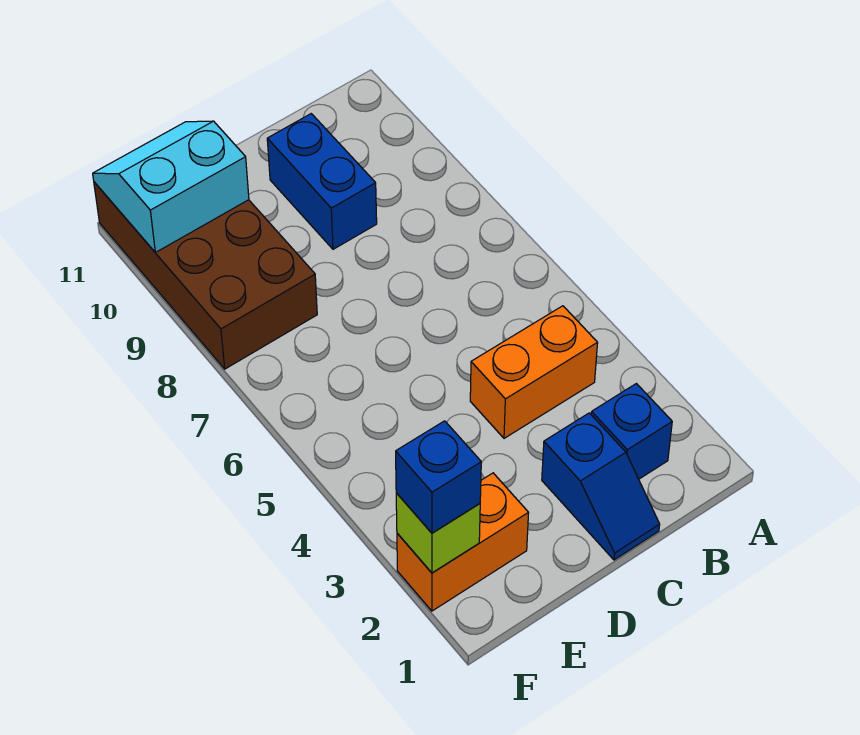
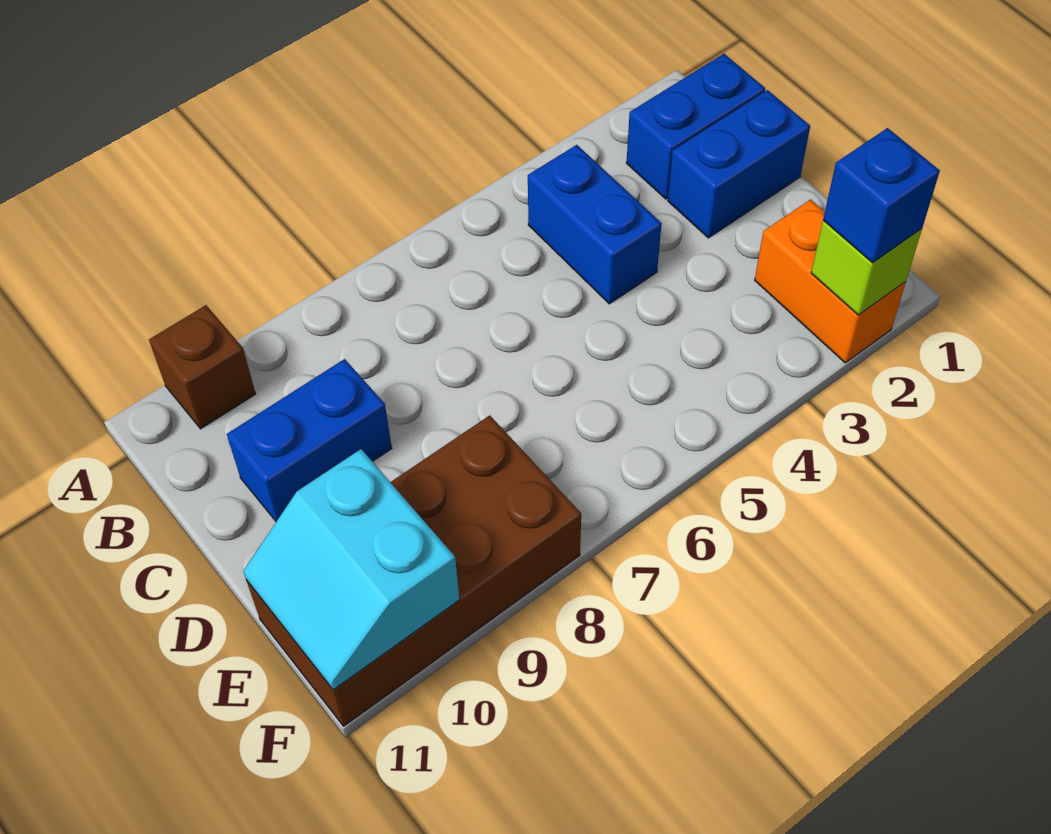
none -> brown brick A10 level 1
blue brick B2 level 1 -> blue brick B1:B2 level 1
orange brick B4:C4 level 1 -> blue brick B4:C4 level 1
blue slope C1:C2 level 1 top 2 -> blue brick C1:C2 level 1

